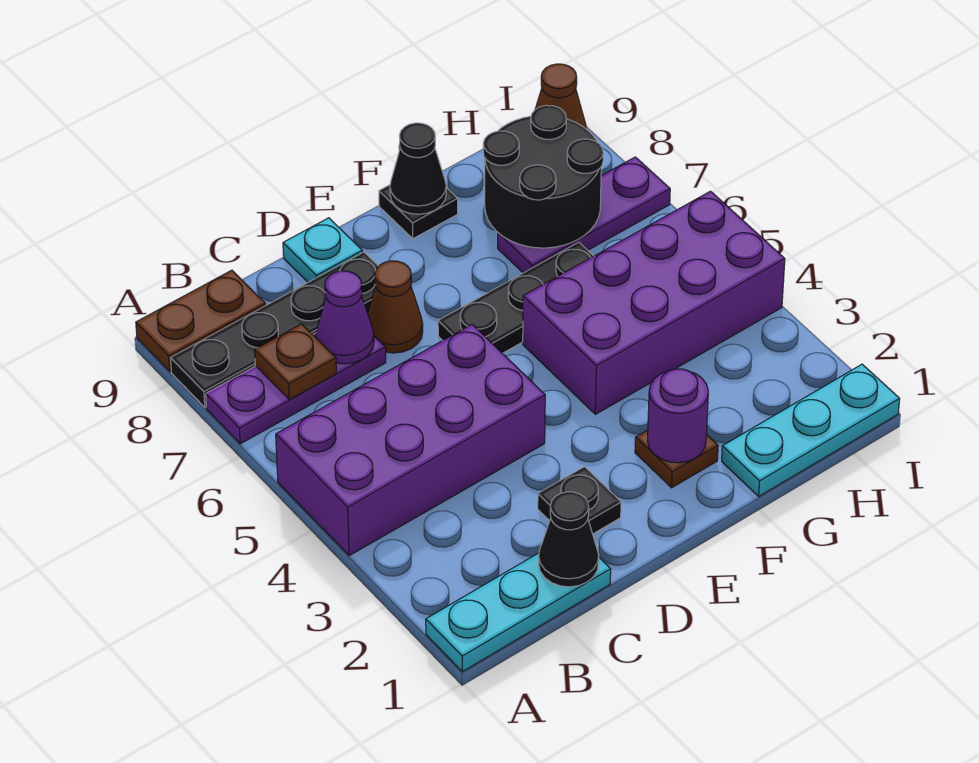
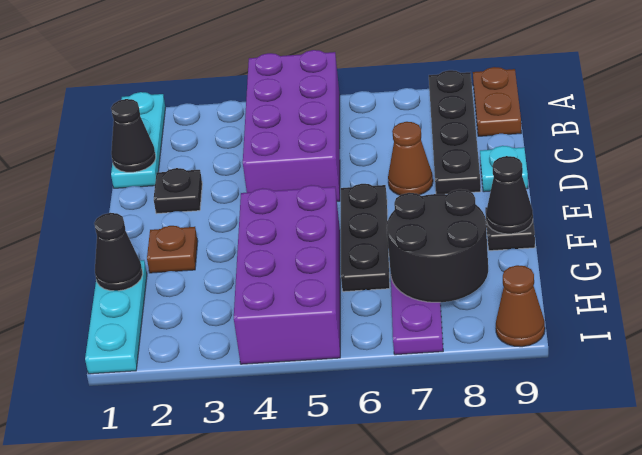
purple plate A7:C7 level 1 -> none
brown plate B7 level 2 -> none
purple cone C7 level 2 -> none
purple round brick F2 level 2 -> none
none -> black cone G1 level 2

